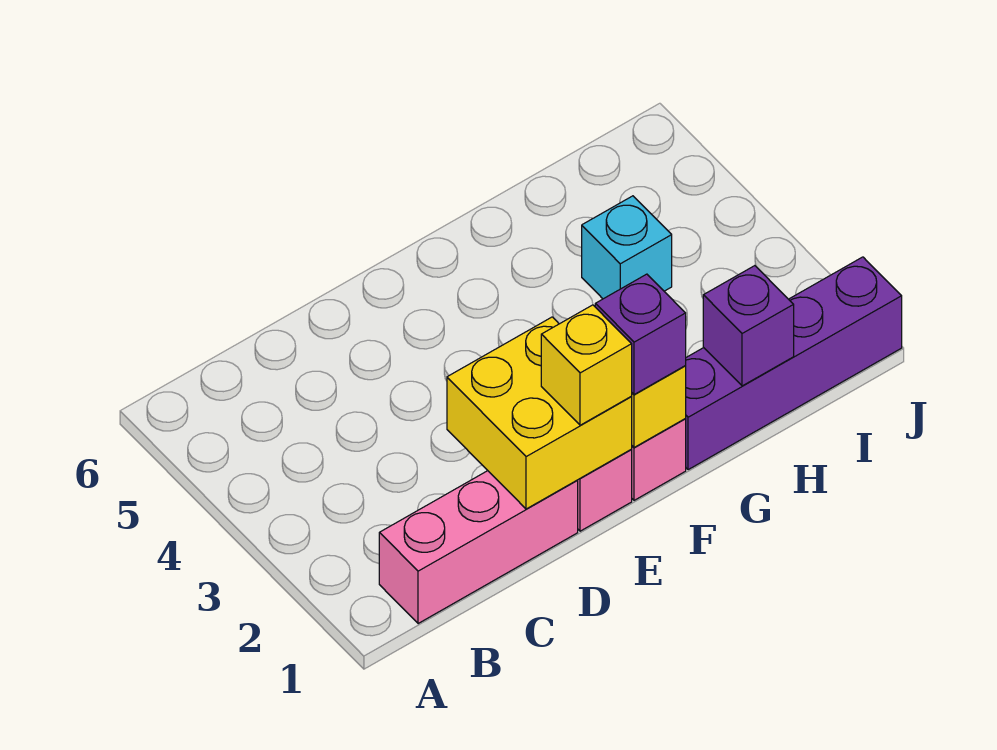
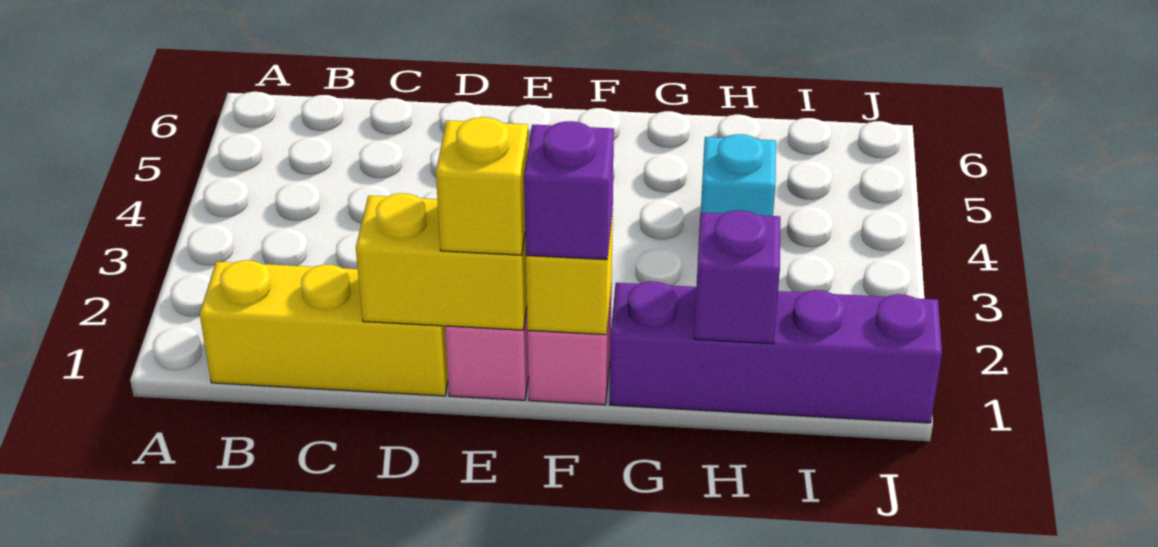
pink brick B1:D1 level 1 -> yellow brick B1:D1 level 1
yellow brick D1:E2 level 2 -> yellow brick D1:E1 level 2

